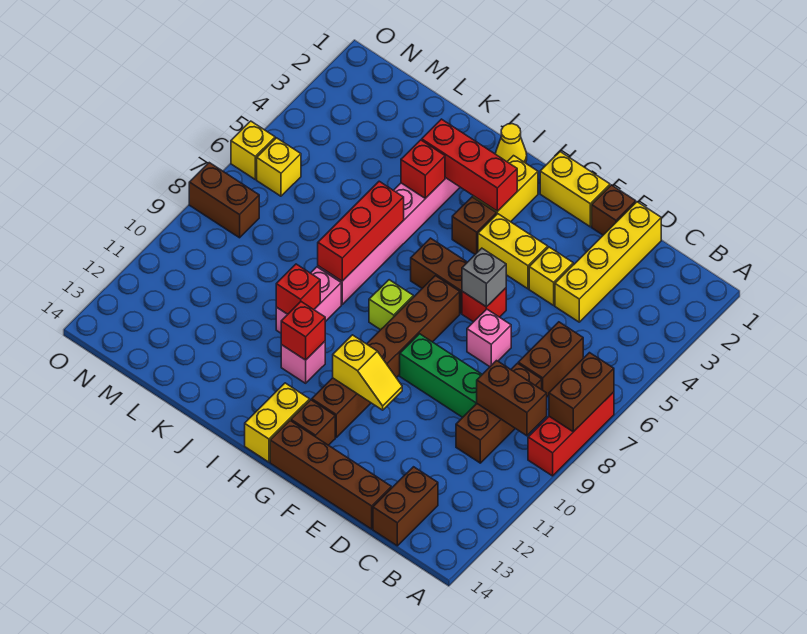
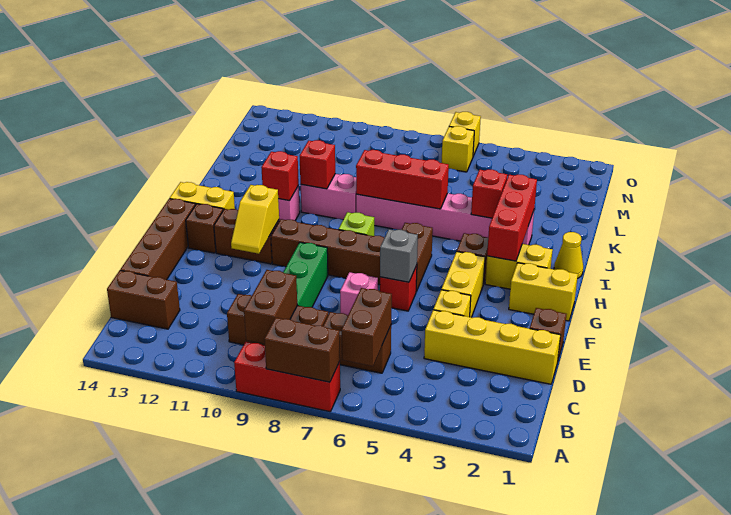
yellow brick F1:G1 level 1 -> yellow brick G1:G2 level 1
brown brick N8:O8 level 1 -> brown brick B6:C6 level 2

